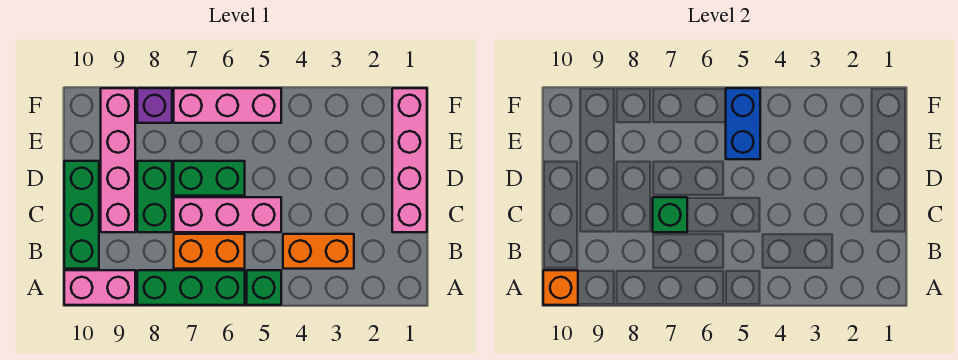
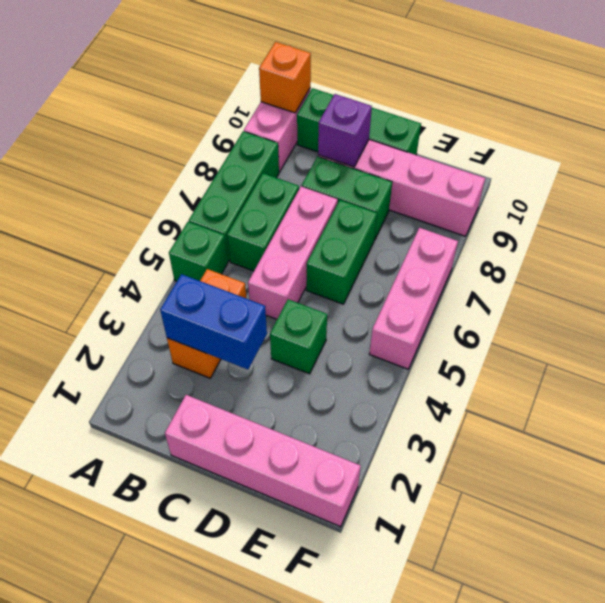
orange brick B6:B7 level 1 -> green brick B6:B7 level 1
green brick C7 level 2 -> green brick D4 level 1
blue brick E5:F5 level 2 -> blue brick B3:C3 level 2
purple brick F8 level 1 -> purple brick C9 level 2

